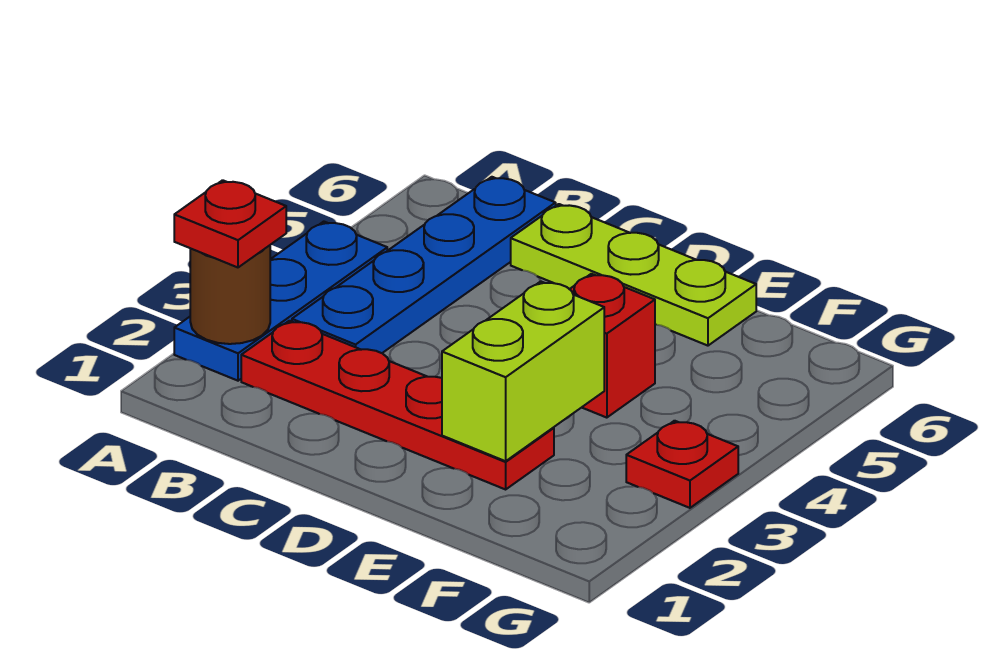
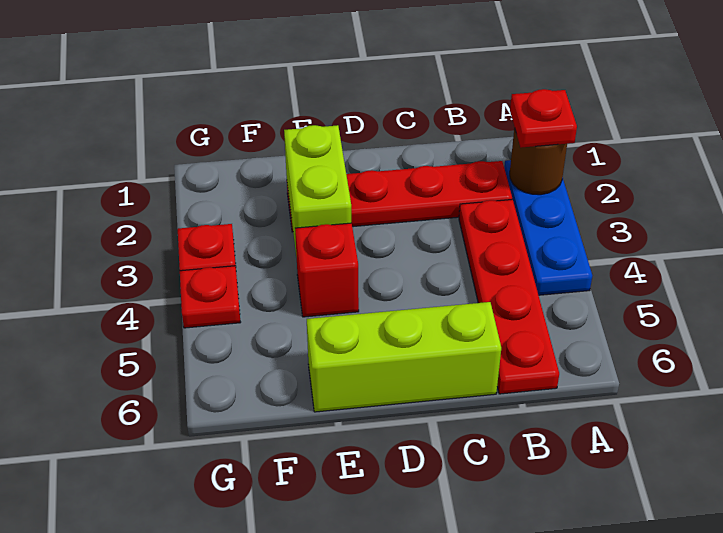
blue plate B3:B6 level 1 -> red plate B3:B6 level 1
lime plate C6:E6 level 1 -> lime brick C6:E6 level 1
none -> red plate G4 level 1

